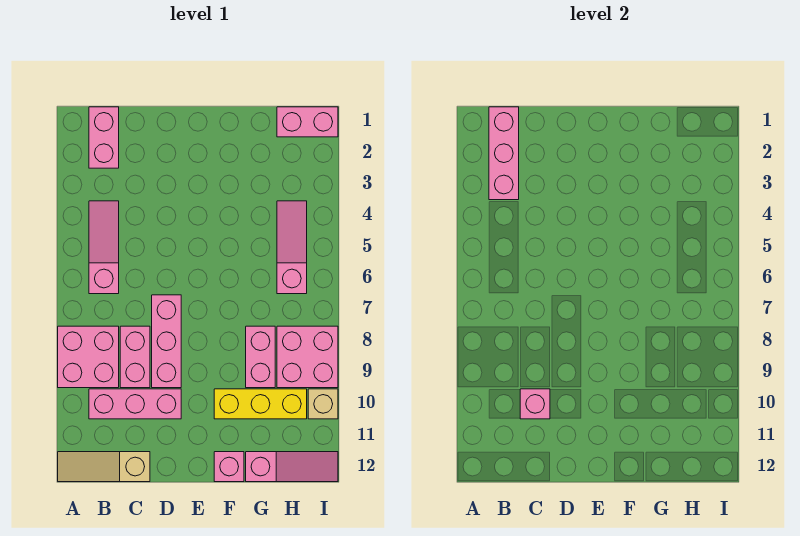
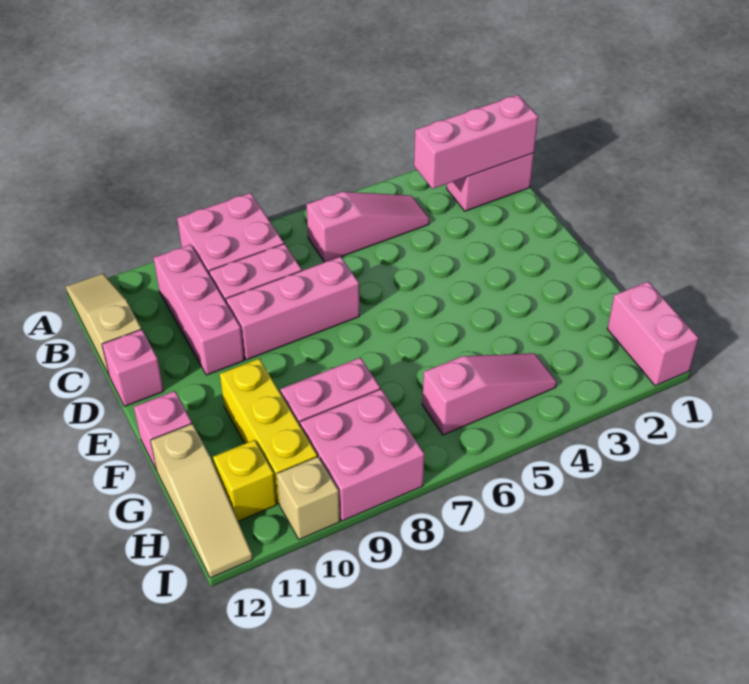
pink brick C10 level 2 -> pink brick D12 level 1
pink slope G12:I12 level 1 top G -> tan slope G12:I12 level 1 top G
none -> yellow brick H11 level 1

